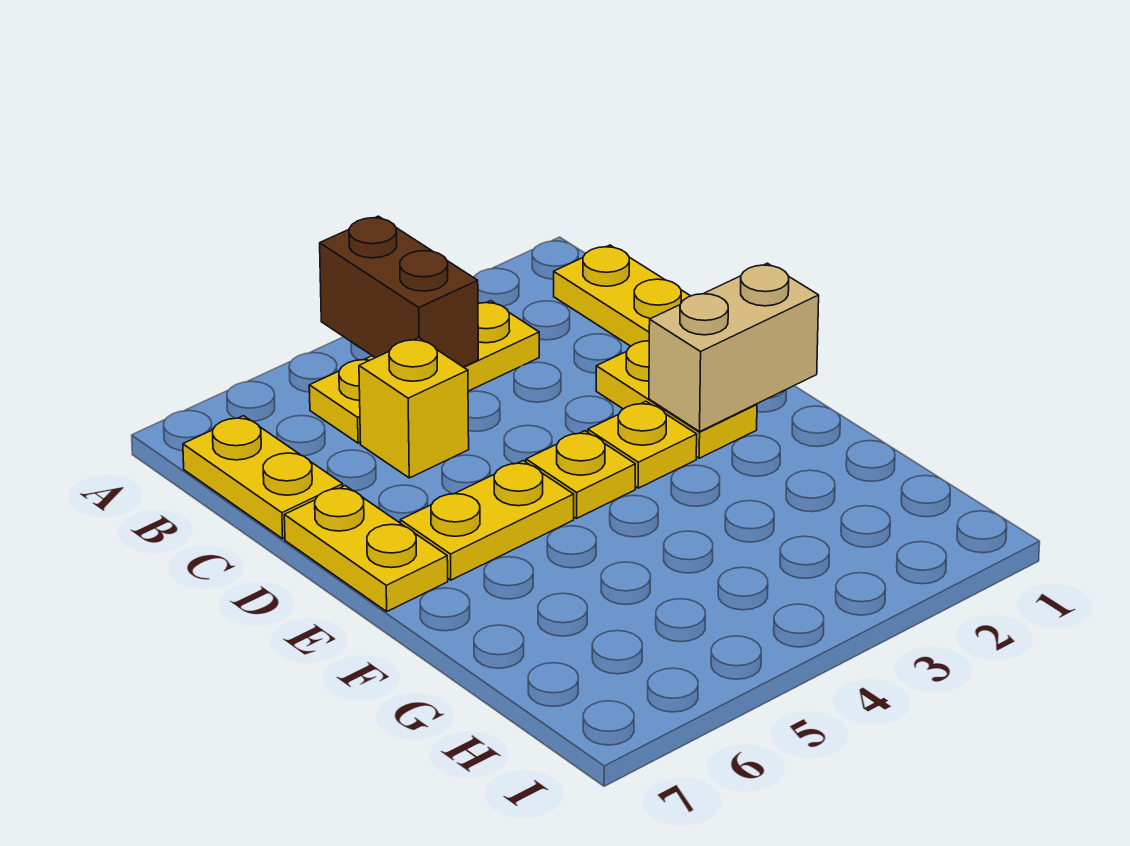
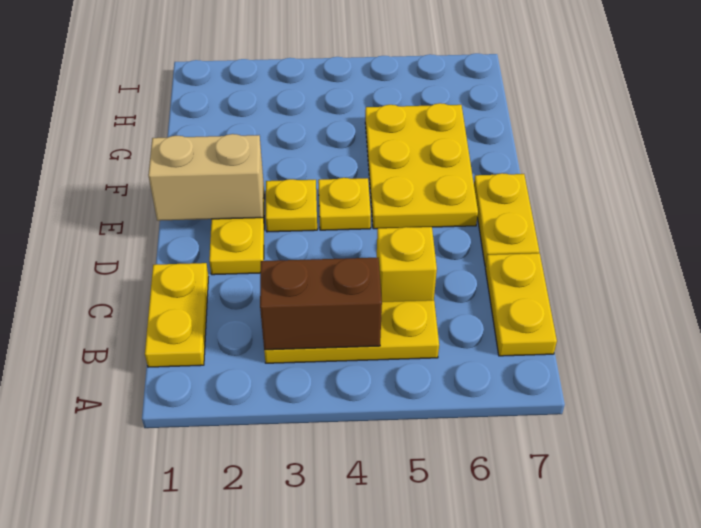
brown brick A4:B4 level 2 -> brown brick B3:B4 level 2
yellow plate E5:E6 level 1 -> yellow plate E5:G6 level 1

